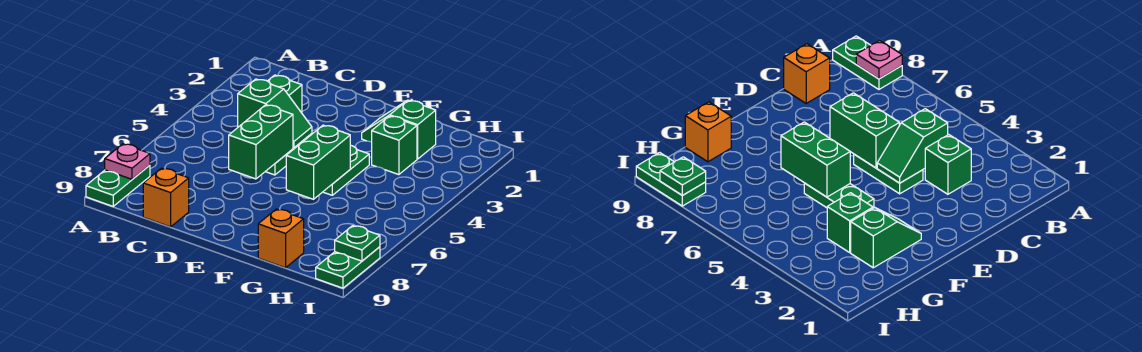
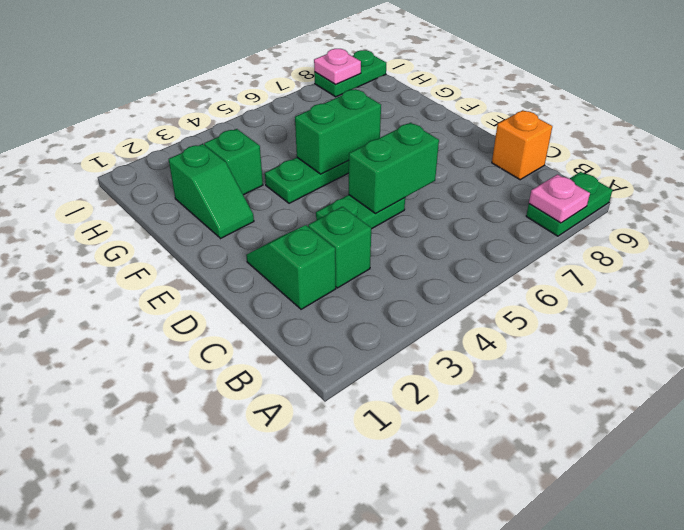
green slope C4:D4 level 2 top C -> green slope C2:D2 level 1 top C
orange brick G9 level 1 -> none
green plate I8 level 2 -> pink plate I8 level 2

